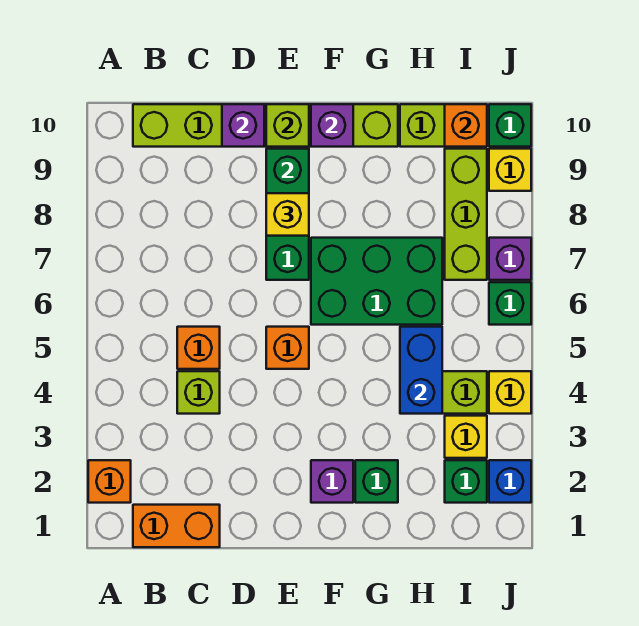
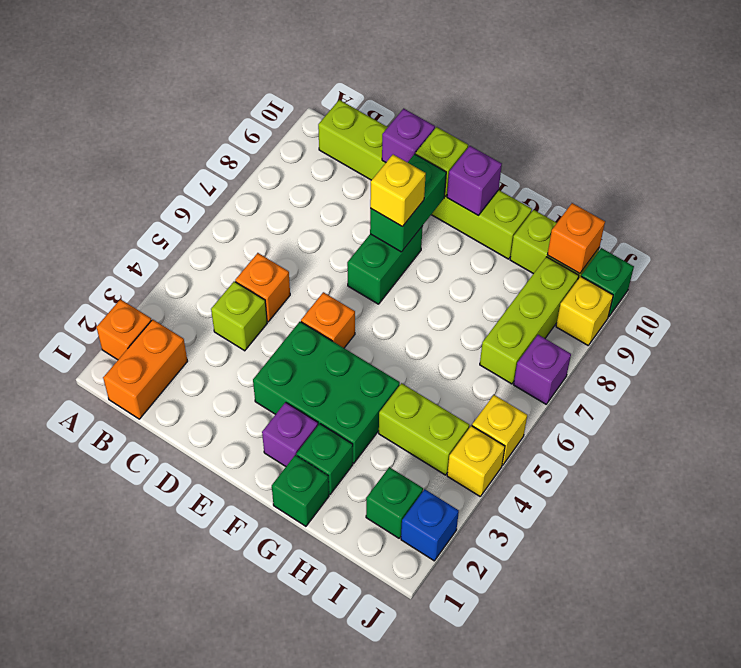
orange brick B1:C1 level 1 -> orange brick B1:B2 level 1
green brick F6:H7 level 1 -> green brick E3:G4 level 1
blue brick H4:H5 level 2 -> none
yellow brick I3 level 1 -> yellow brick J5 level 1
green brick J6 level 1 -> green brick G1 level 1

